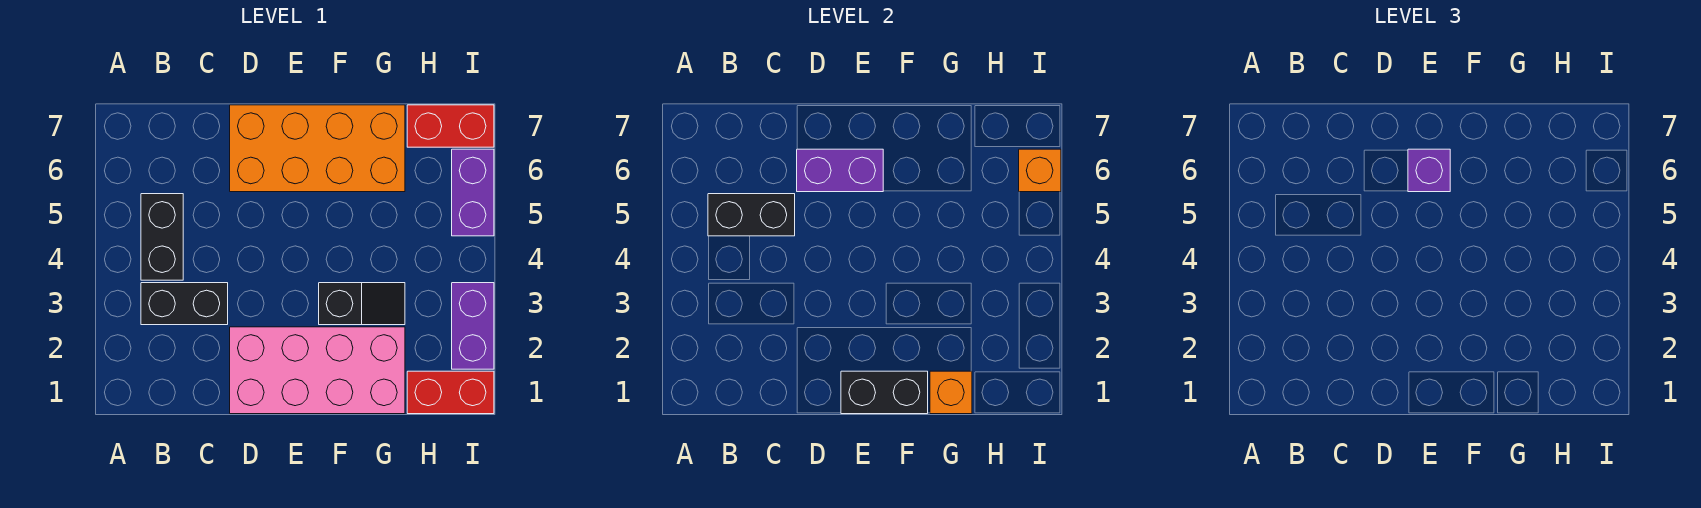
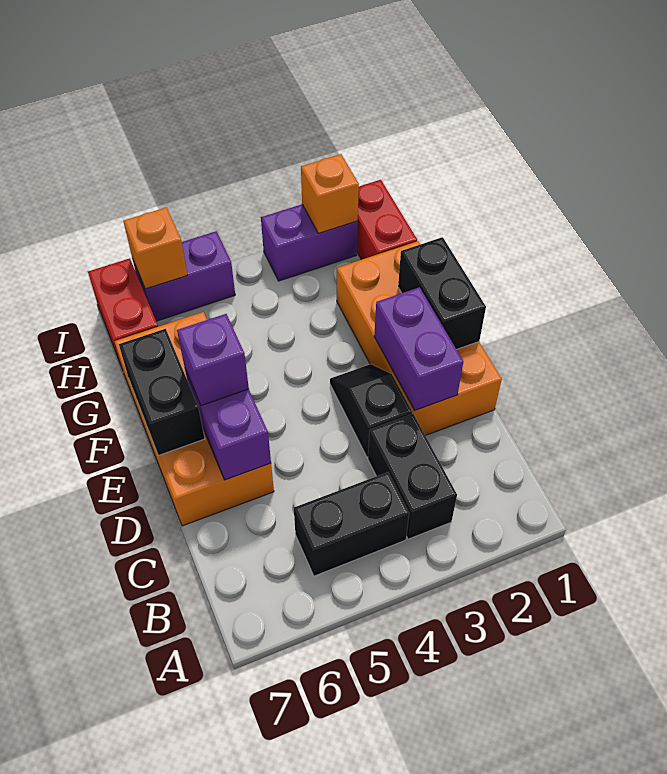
black brick B5:C5 level 2 -> black brick E7:F7 level 2
pink brick D1:G2 level 1 -> orange brick D1:G2 level 1
none -> purple brick D2:E2 level 2
black slope F3:G3 level 1 top F -> black slope D3:E3 level 1 top D
orange brick G1 level 2 -> orange brick I2 level 2

